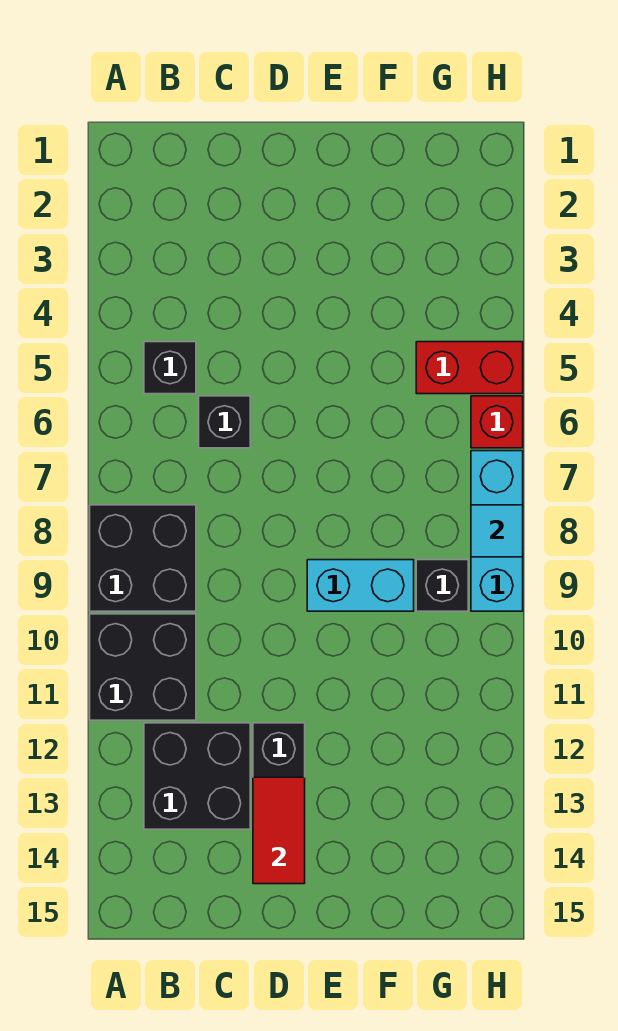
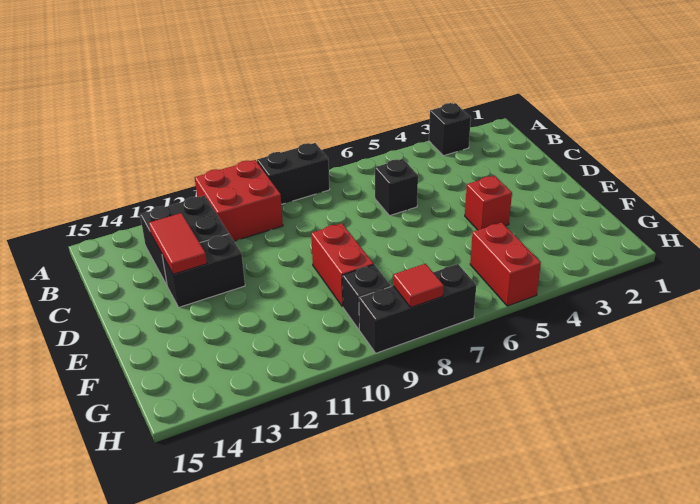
black brick A8:B9 level 1 -> black brick A8:A9 level 1
black brick A10:B11 level 1 -> red brick A10:B11 level 1
black brick B5 level 1 -> black brick A3 level 1
red tile D13:D14 level 2 -> red tile C13:D13 level 2
cyan brick E9:F9 level 1 -> red brick E9:F9 level 1
red brick H6 level 1 -> red brick E4 level 1
cyan brick H7:H9 level 1 -> black brick H7:H9 level 1
cyan tile H8 level 2 -> red tile H8 level 2

